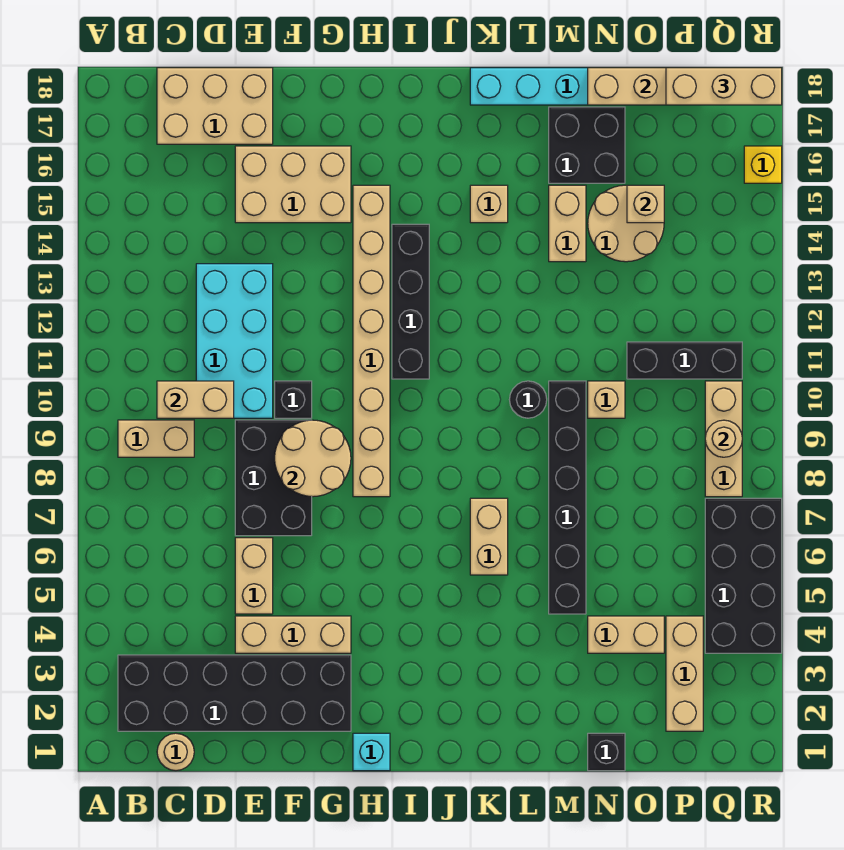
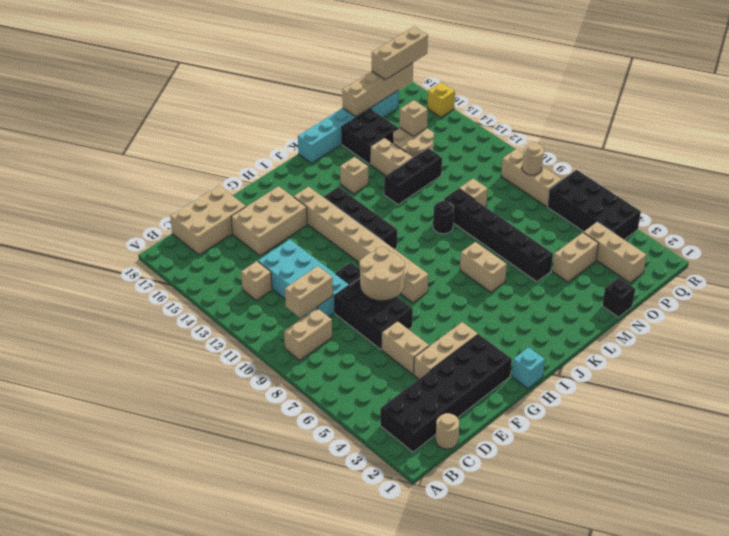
none -> tan brick C13 level 1
black brick O11:Q11 level 1 -> black brick L13:N13 level 1

